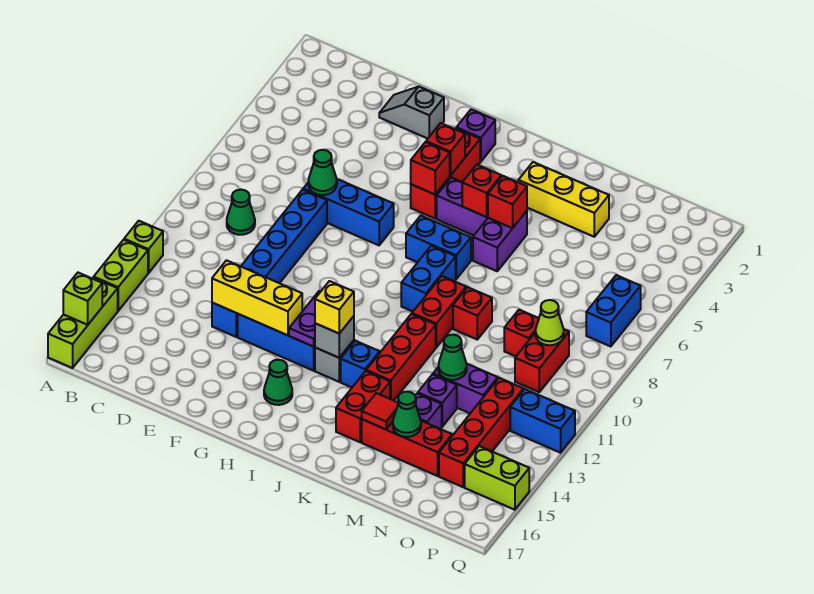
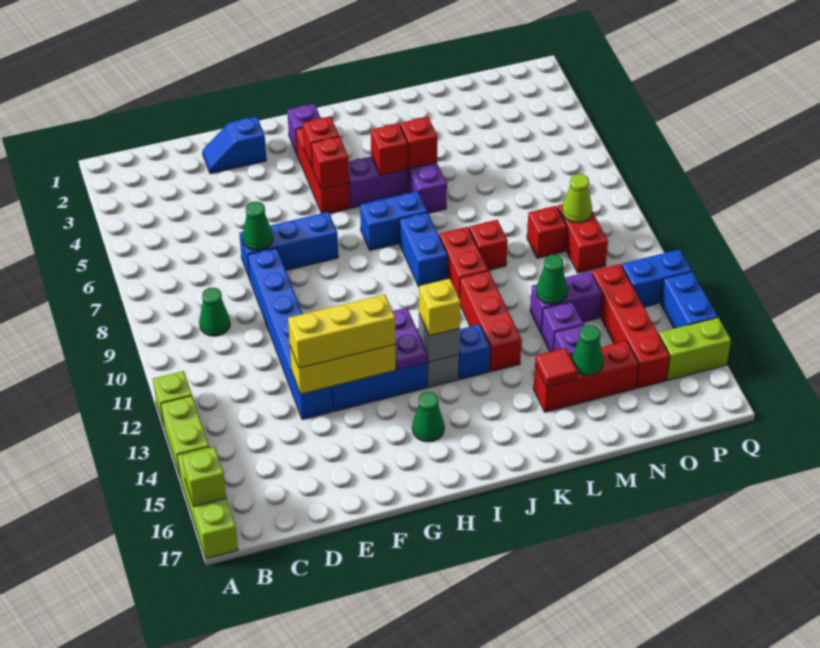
grey slope E2:F2 level 1 top F -> blue slope E2:F2 level 1 top F
yellow brick K3:M3 level 1 -> yellow brick E13:G13 level 3
red brick K14:K15 level 1 -> none
blue brick P6:P7 level 1 -> blue brick Q13:Q14 level 1

